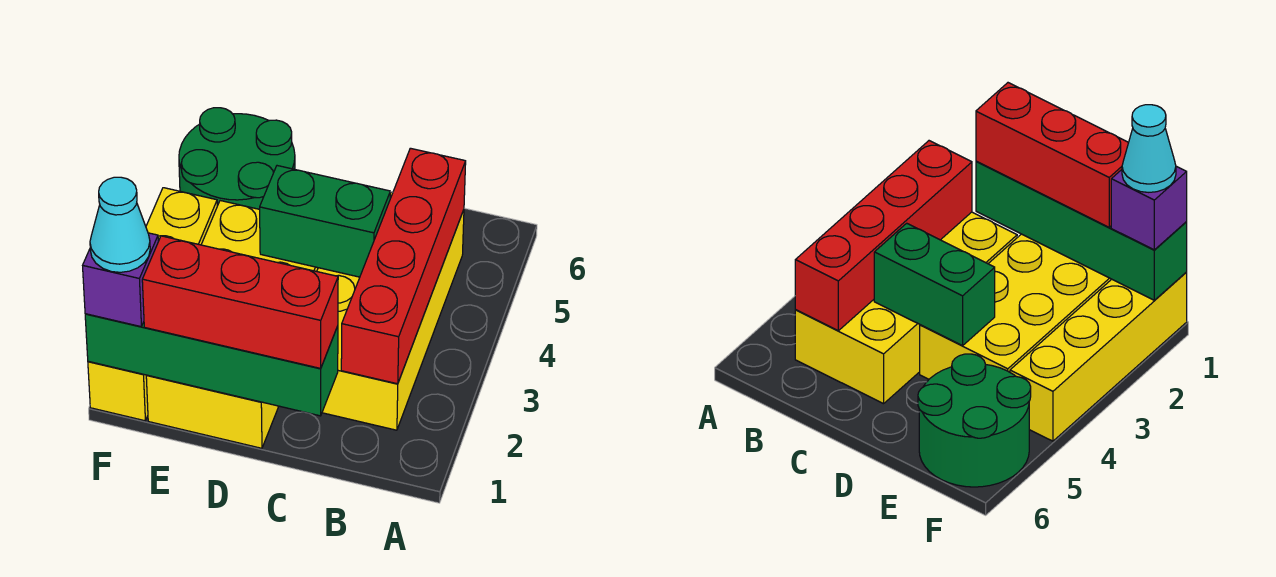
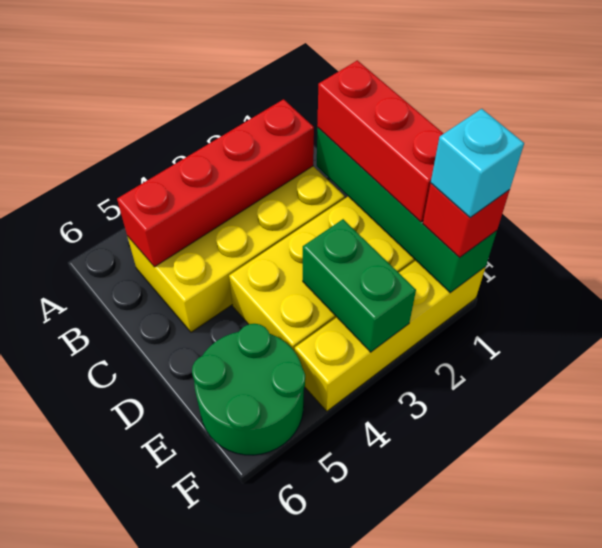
green brick C4:D4 level 2 -> green brick E3:F3 level 2
purple brick F1 level 3 -> red brick F1 level 3
cyan cone F1 level 4 -> cyan brick F1 level 4

